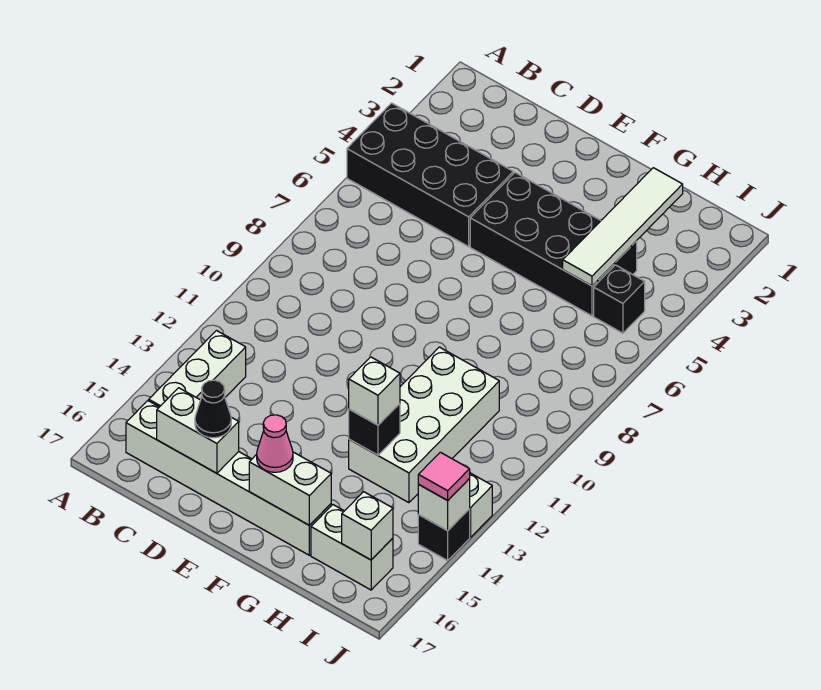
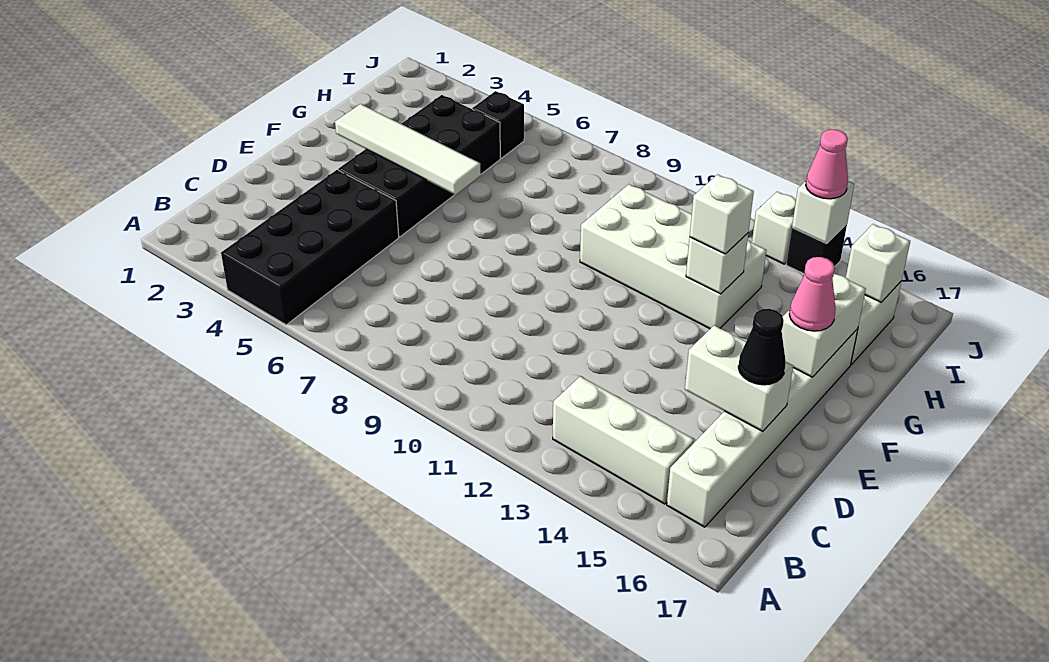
white brick C16:D16 level 2 -> white brick D15:D16 level 2
black brick G13 level 2 -> white brick G13 level 2
white tile H2:H5 level 2 -> white tile F3:F6 level 2
pink tile J14 level 3 -> pink cone J14 level 3

